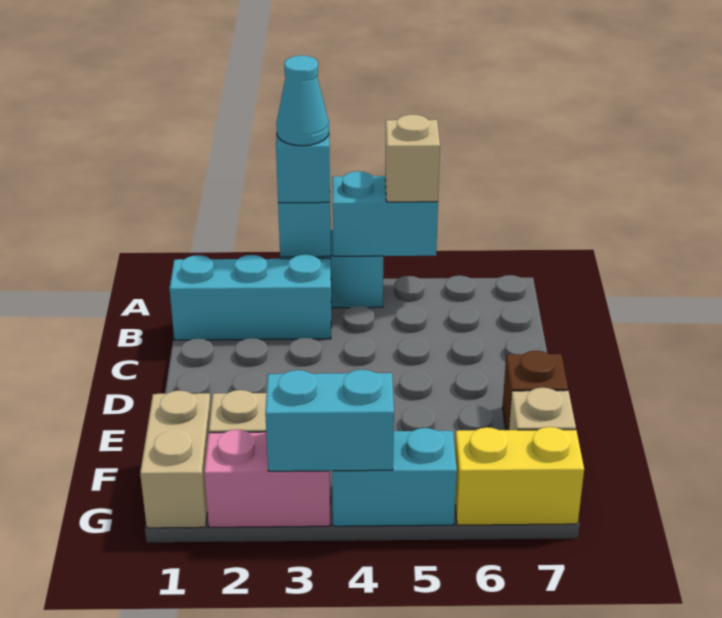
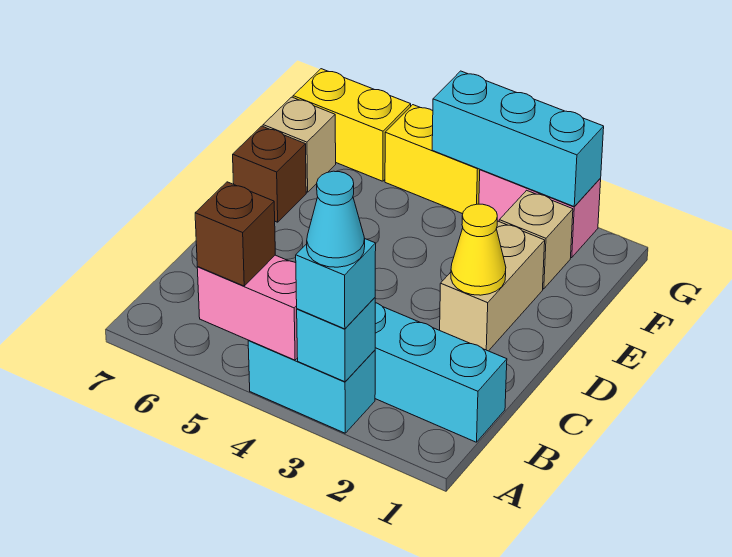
cyan brick A4:A5 level 2 -> pink brick A4:A5 level 2
tan brick A5 level 3 -> brown brick A5 level 3
none -> yellow cone D2 level 2
tan brick F1:G1 level 1 -> tan brick D2:E2 level 1
cyan brick G3:G4 level 2 -> cyan brick G2:G4 level 2
cyan brick G4:G5 level 1 -> yellow brick G4:G5 level 1

